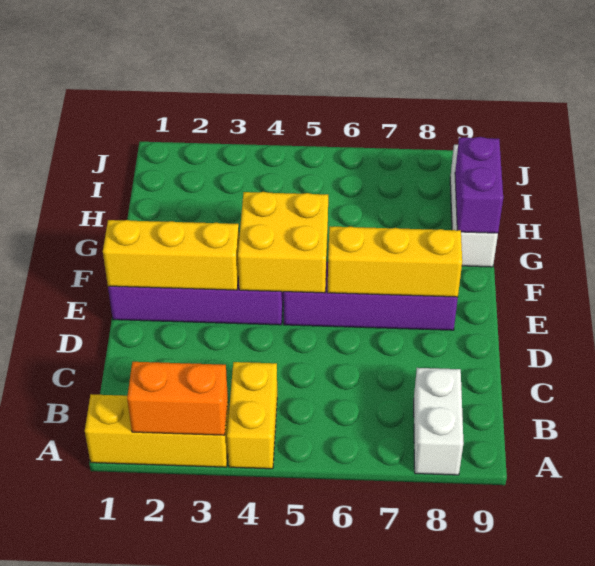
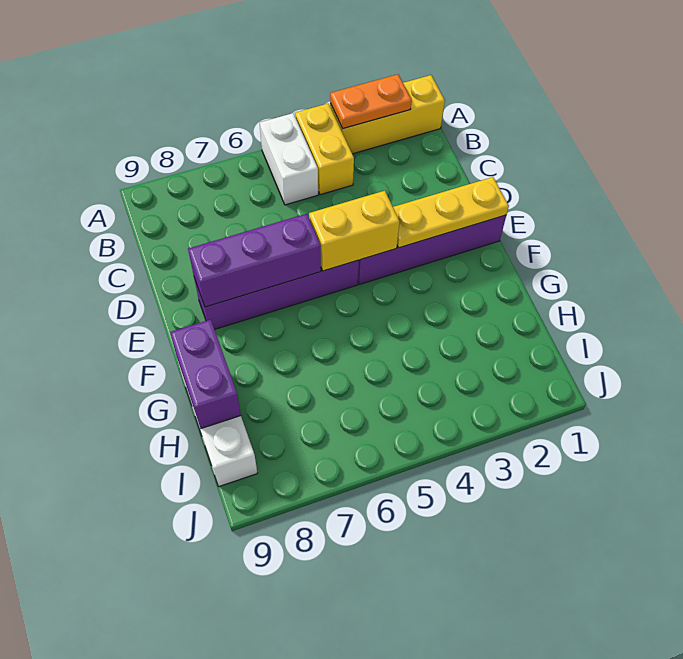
orange brick A2:A3 level 2 -> orange plate A2:A3 level 2
white brick A8:B8 level 1 -> white brick A5:B5 level 1
yellow brick E1:E3 level 2 -> yellow plate E1:E3 level 2
yellow brick E4:F5 level 2 -> yellow brick E4:E5 level 2
yellow brick E6:E8 level 2 -> purple brick E6:E8 level 2

